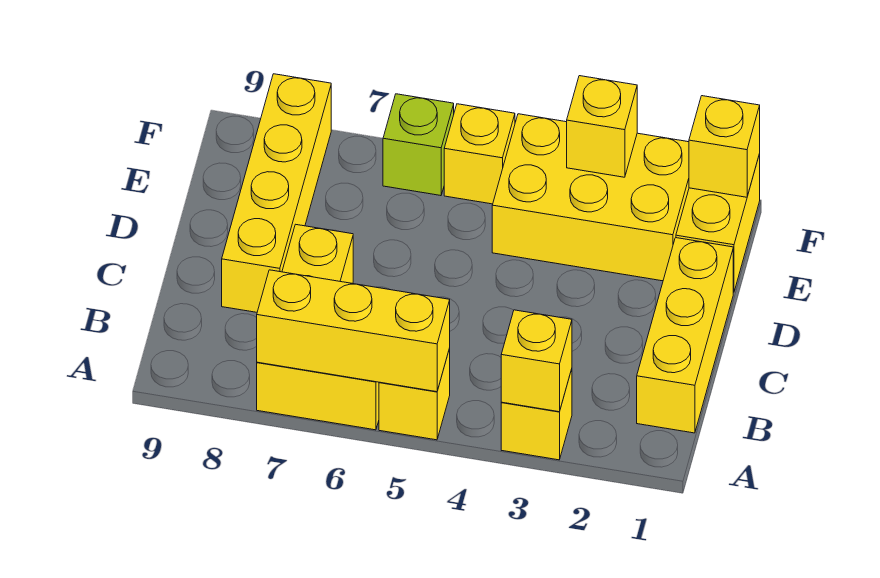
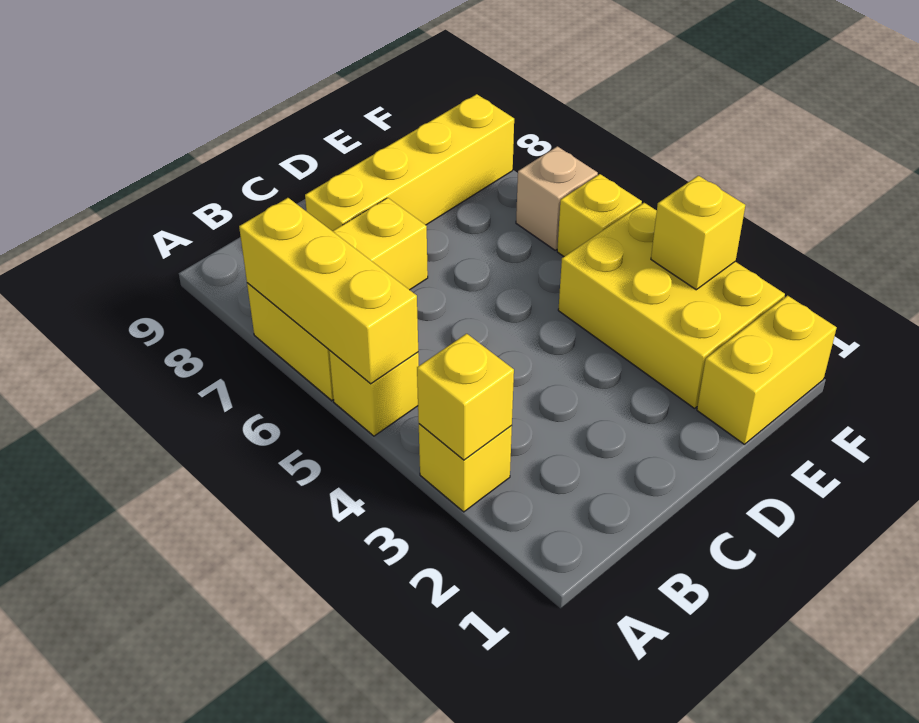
yellow brick B1:D1 level 1 -> none
yellow brick F1 level 2 -> none
lime brick F6 level 1 -> tan brick F6 level 1

